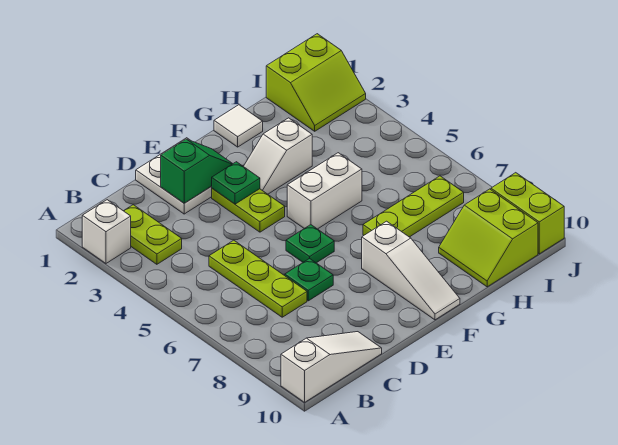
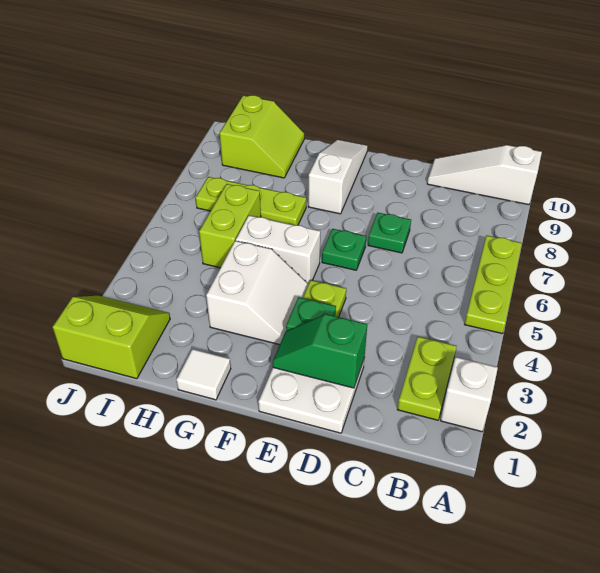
lime plate C5:C7 level 1 -> lime plate A5:A7 level 1
white slope F3:G3 level 1 top G -> white slope F3:G4 level 1 top G
lime brick J9:J10 level 1 -> lime brick H5:H6 level 1

